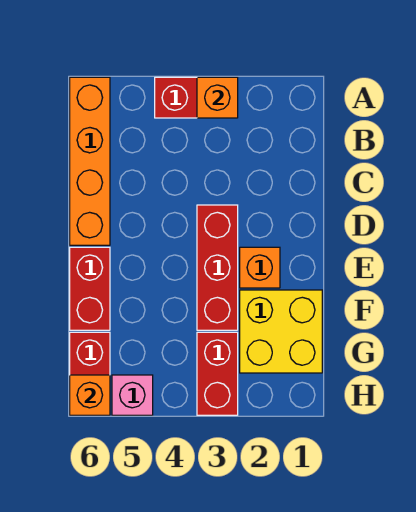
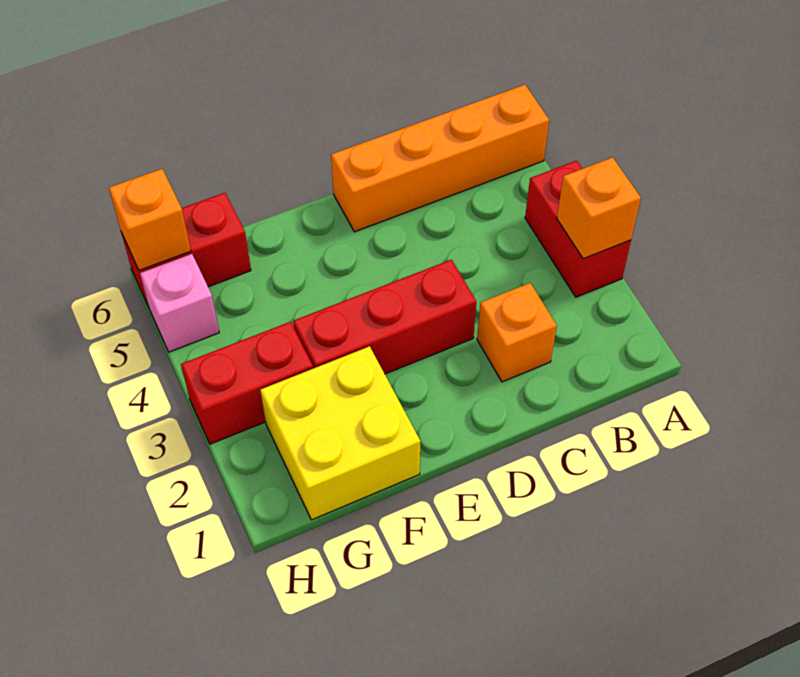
orange brick E2 level 1 -> orange brick C2 level 1
red brick E6:F6 level 1 -> none

